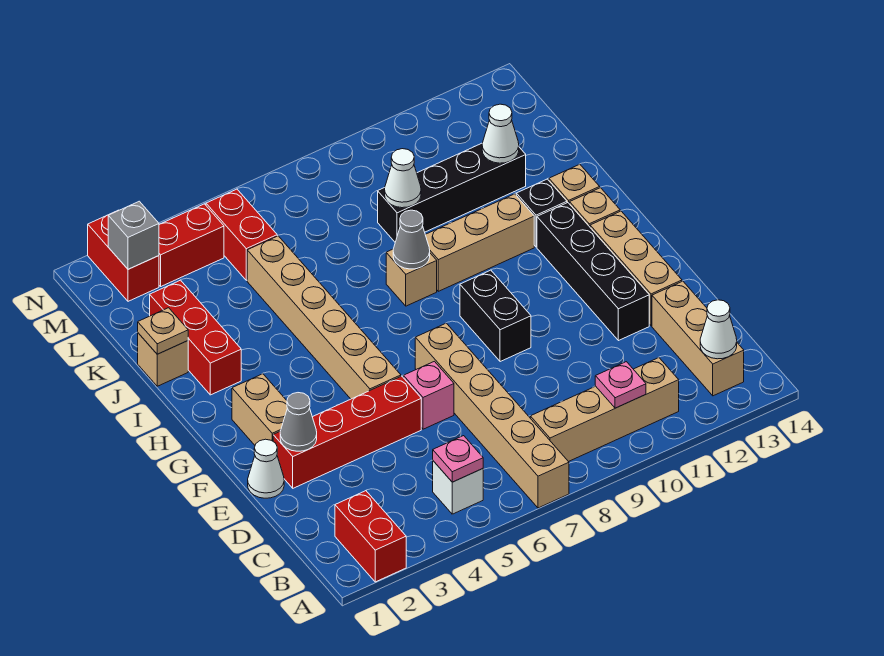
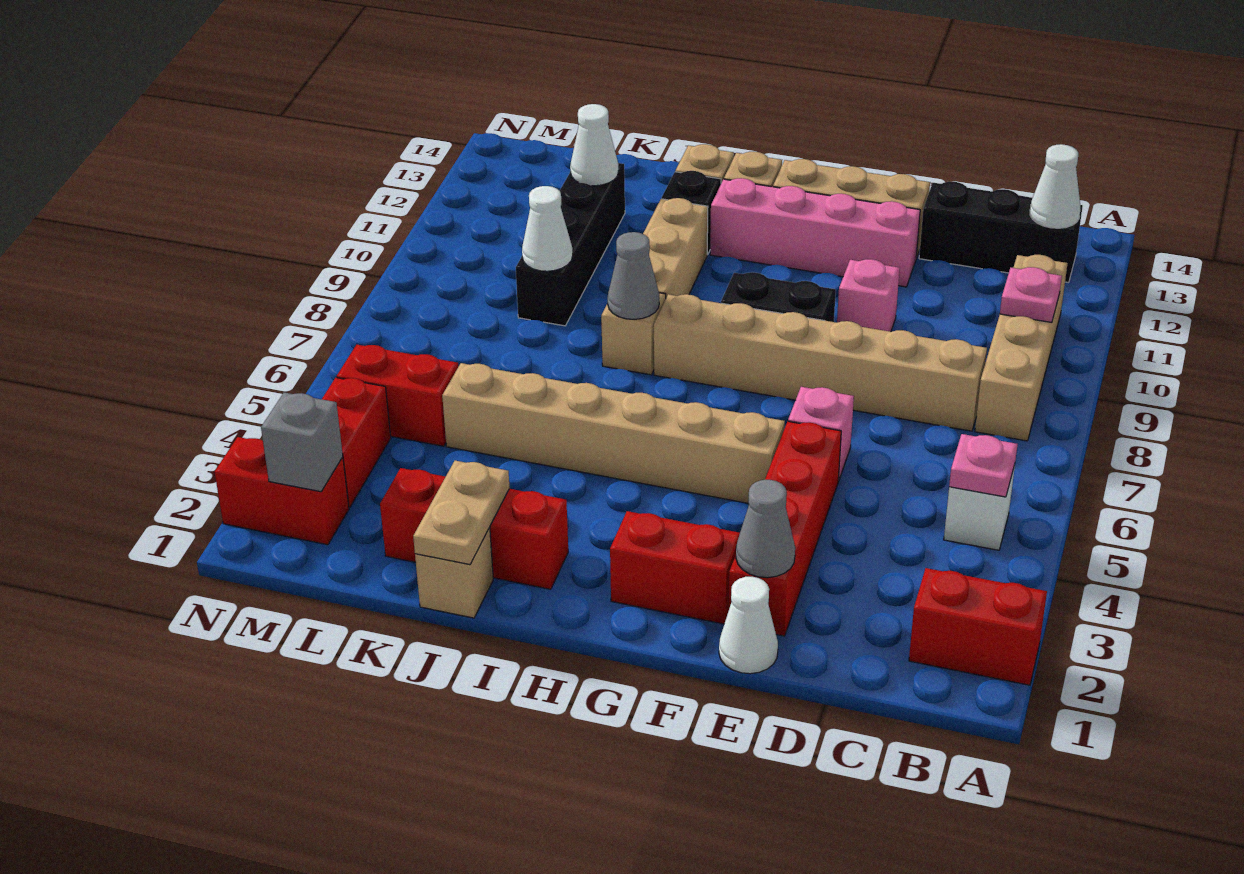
tan brick A7:F7 level 1 -> tan brick C8:H8 level 1
tan brick B13:D13 level 1 -> black brick B13:D13 level 1
none -> pink brick E10 level 1
black brick E12:H12 level 1 -> pink brick E12:H12 level 1
tan brick F2:G2 level 1 -> red brick F2:G2 level 1
tan plate J1 level 2 -> tan plate J1:J2 level 2

